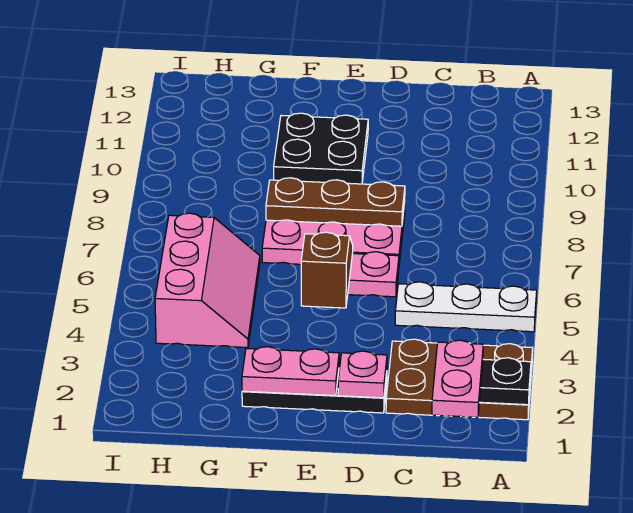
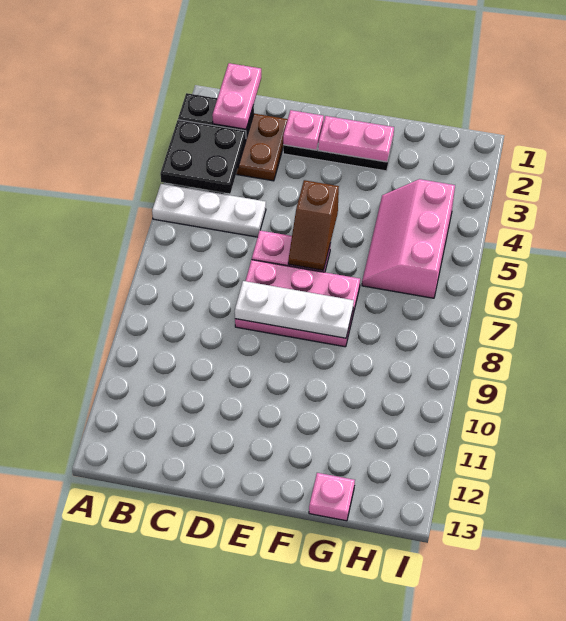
brown plate D8:F8 level 2 -> white plate D8:F8 level 2
black plate E10:F11 level 1 -> black plate A3:B4 level 2
none -> pink plate G13 level 1

